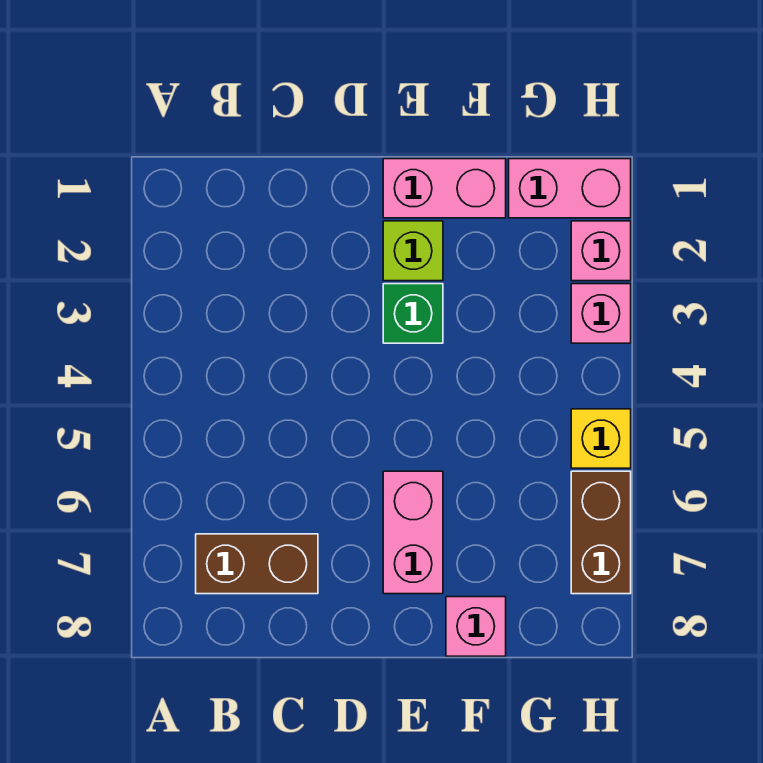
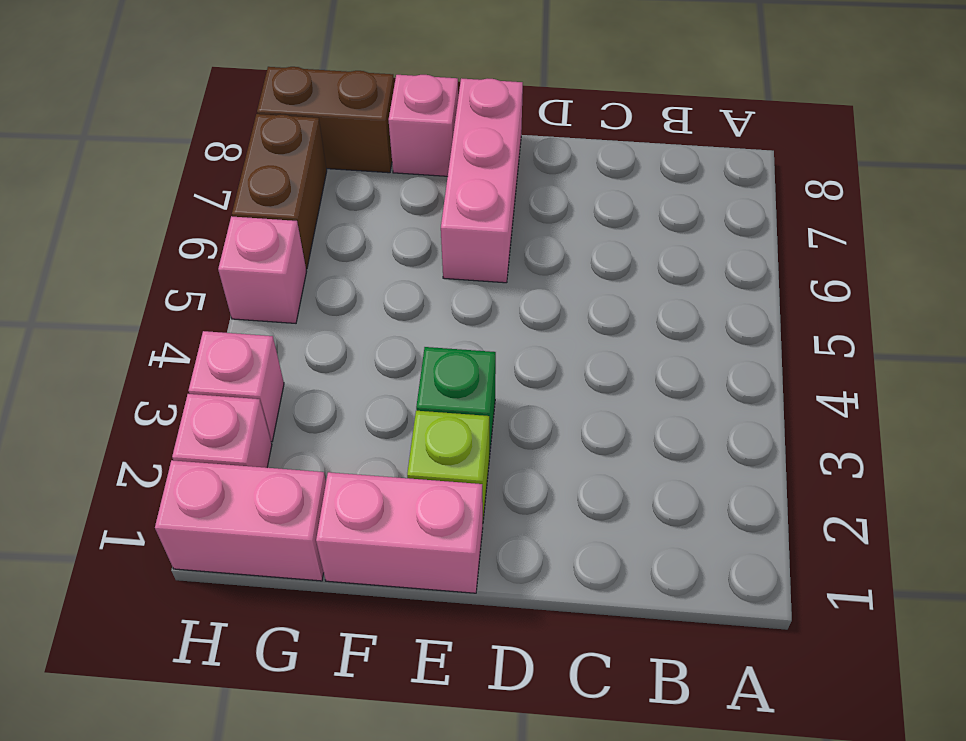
brown brick B7:C7 level 1 -> brown brick G8:H8 level 1
pink brick E6:E7 level 1 -> pink brick E6:E8 level 1
yellow brick H5 level 1 -> pink brick H5 level 1

